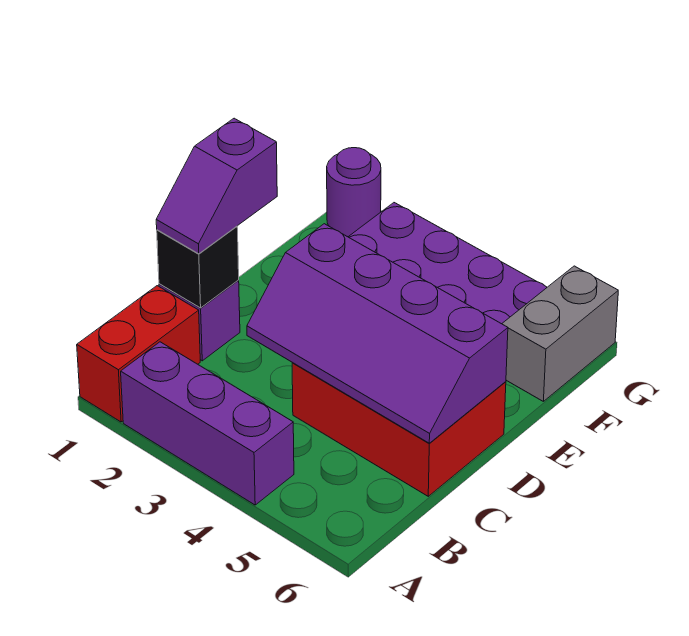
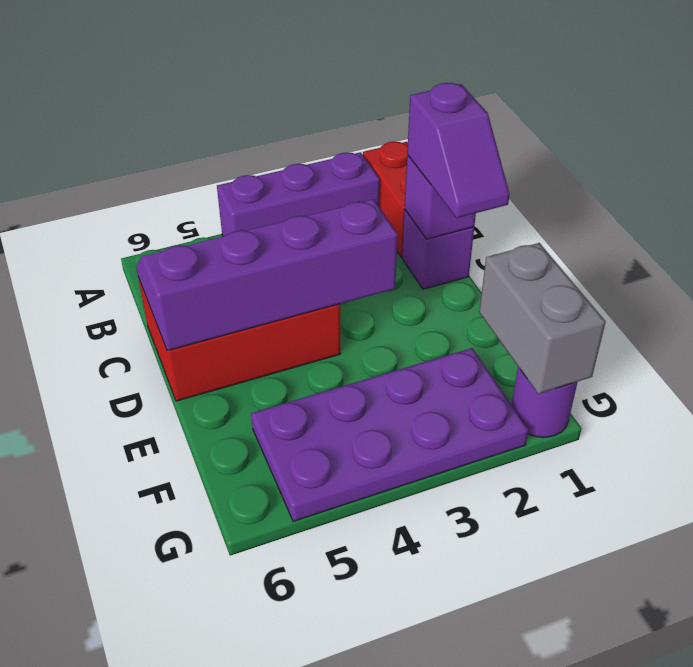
black brick C1 level 2 -> purple brick C1 level 2
purple slope C1:D1 level 3 top D -> purple slope C1:D1 level 3 top C
grey brick F6:G6 level 1 -> grey brick F1:G1 level 2

